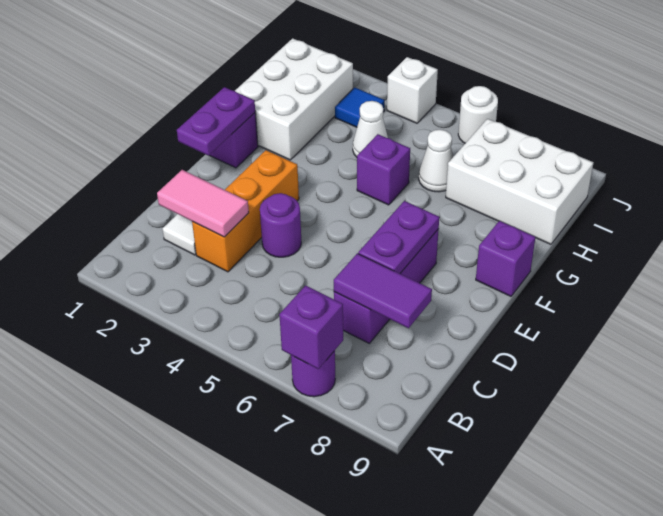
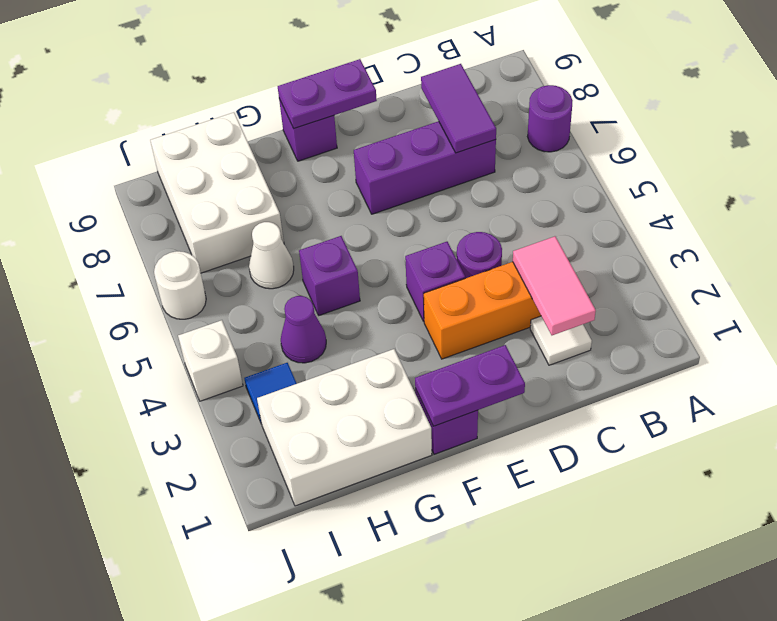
purple brick A7 level 2 -> purple brick E4 level 1
purple plate D7:E7 level 2 -> purple plate E9:F9 level 2
white cone H4 level 1 -> purple cone H4 level 1

